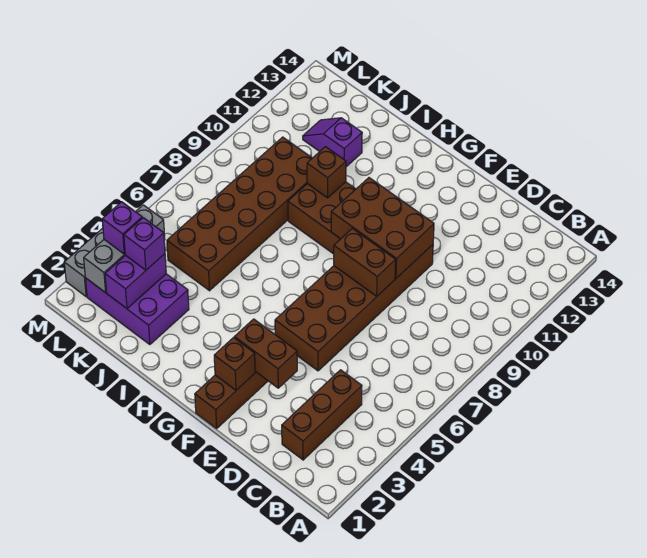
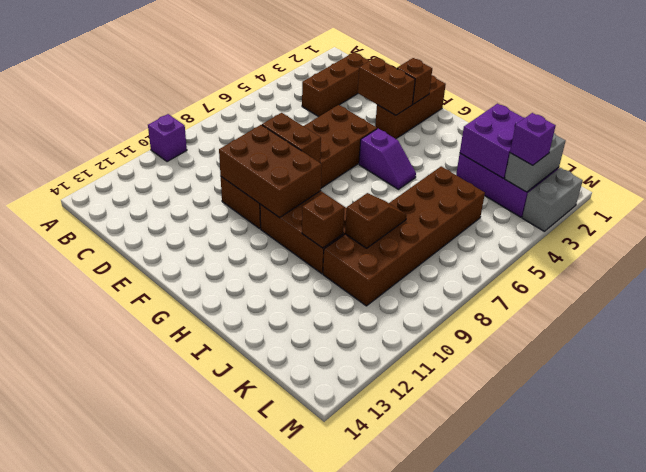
none -> brown slope J8:J9 level 2 top 9
purple slope J12:K12 level 1 top J -> purple slope G5:H5 level 1 top G
purple brick K2:K3 level 2 -> purple brick J2:K3 level 2
purple brick K3 level 3 -> purple brick A10 level 1
grey brick L2:L4 level 2 -> grey brick L2:L3 level 2

